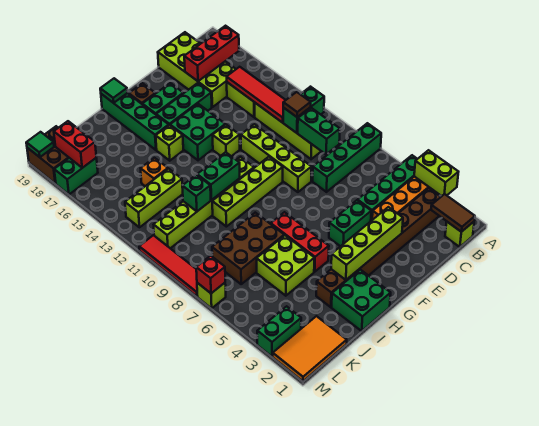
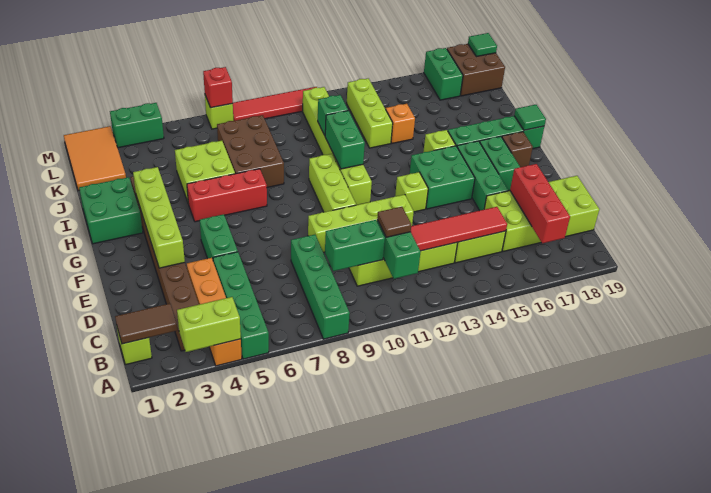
lime brick F10:I10 level 1 -> lime brick F10:H10 level 1
green brick L3:M3 level 1 -> green brick M3:M4 level 1
red brick L17:L18 level 2 -> none

